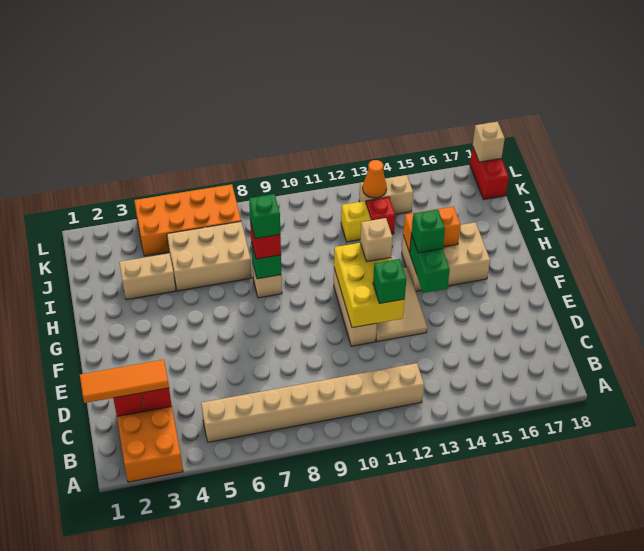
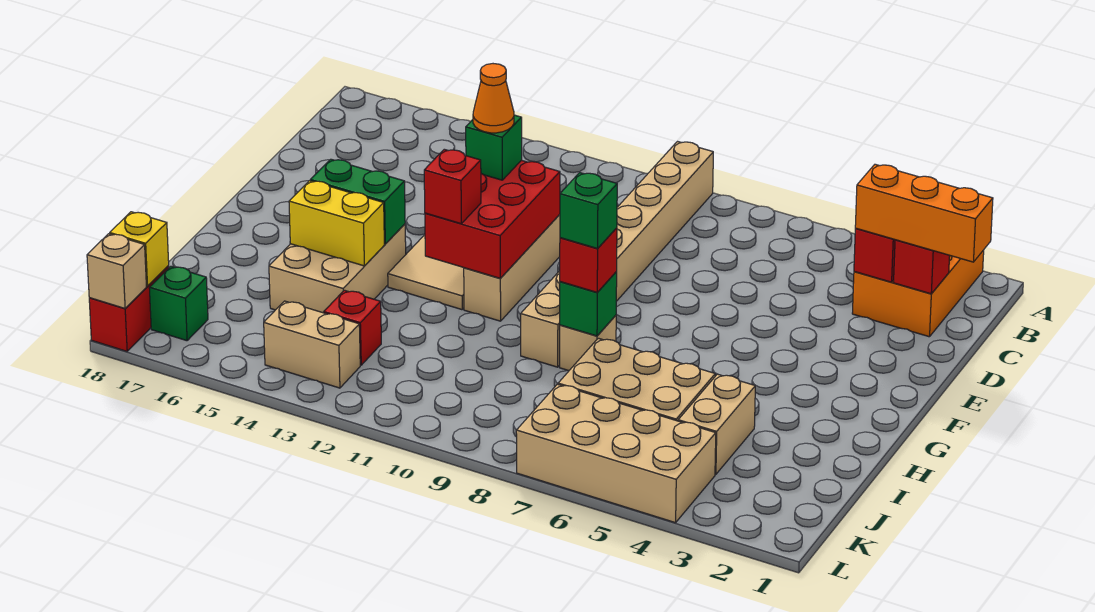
tan brick B5:B12 level 1 -> tan brick A9:H9 level 1
orange tile C1:C3 level 3 -> orange brick C1:C3 level 3
yellow brick E11:G12 level 2 -> red brick E11:G12 level 2
green brick F14:G14 level 2 -> green brick G14:G15 level 2
tan brick G12 level 3 -> red brick G12 level 3
tan brick G14:H16 level 1 -> tan brick G14:I15 level 1
green brick G14 level 3 -> green brick K17 level 1
orange brick H14:H15 level 2 -> yellow brick H14:H15 level 2
tan brick I3:I4 level 1 -> tan brick I4:J4 level 1
yellow brick J12 level 1 -> yellow brick K18 level 2
orange brick K4:L7 level 1 -> tan brick K4:L7 level 1
orange cone K13 level 2 -> orange cone E12 level 4

